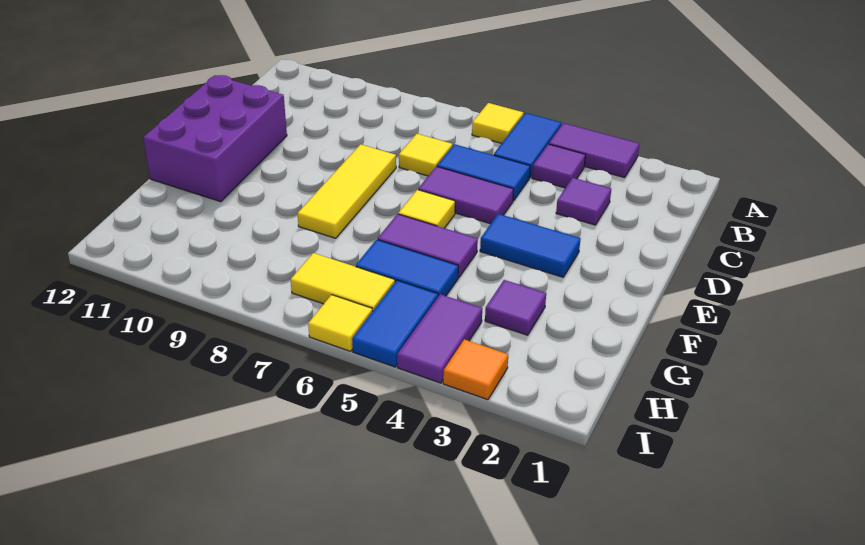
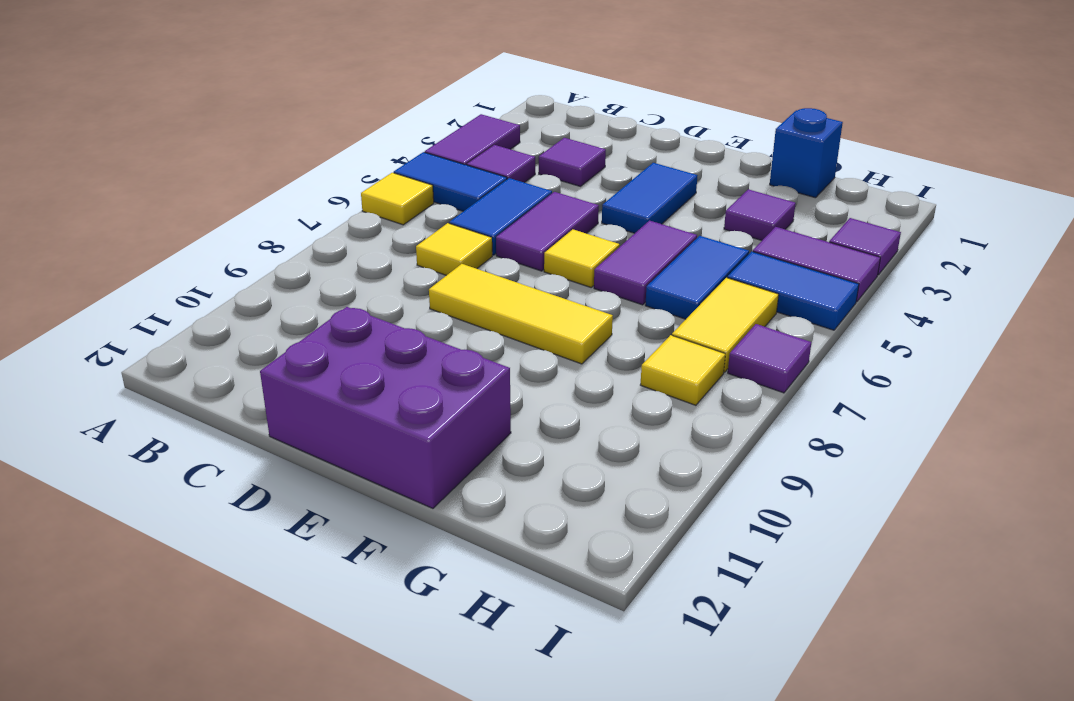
none -> blue brick G1 level 1
orange tile I3 level 1 -> purple tile I3 level 1
yellow tile I6 level 1 -> yellow tile H8 level 1
none -> purple tile I7 level 1

